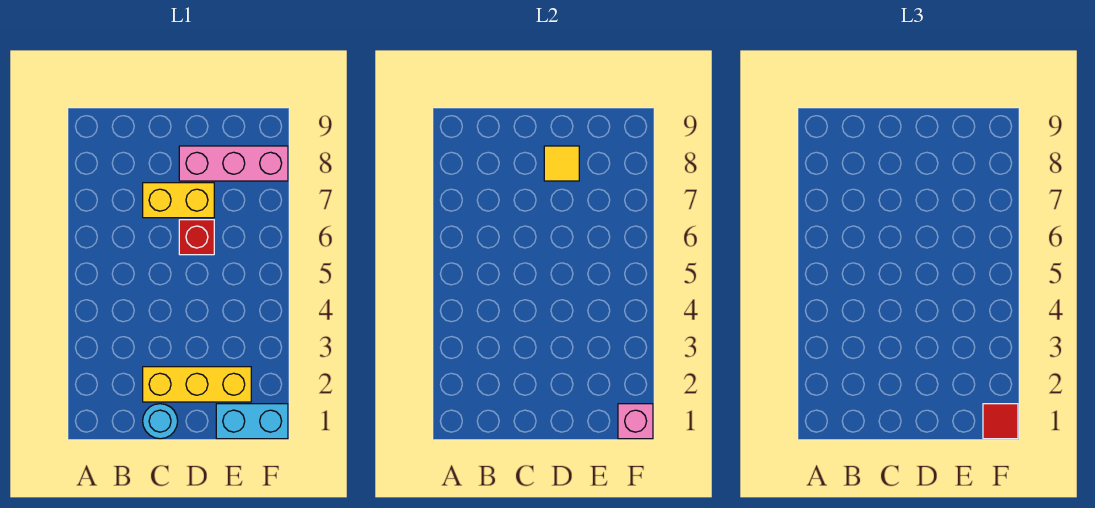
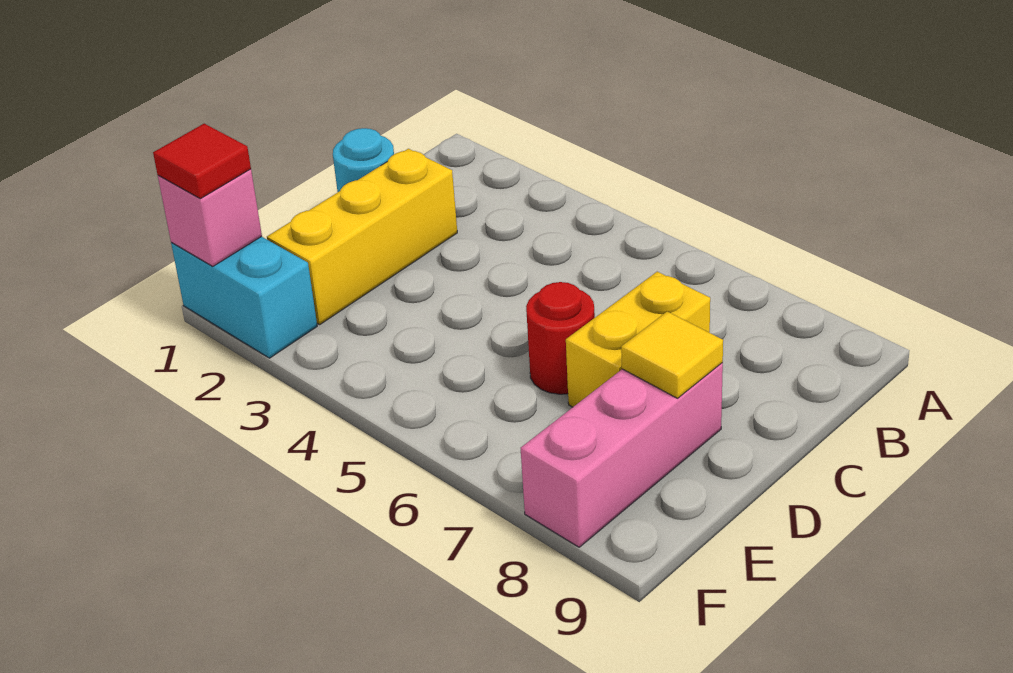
red brick D6 level 1 -> red round brick D6 level 1
cyan brick E1:F1 level 1 -> cyan brick F1:F2 level 1

